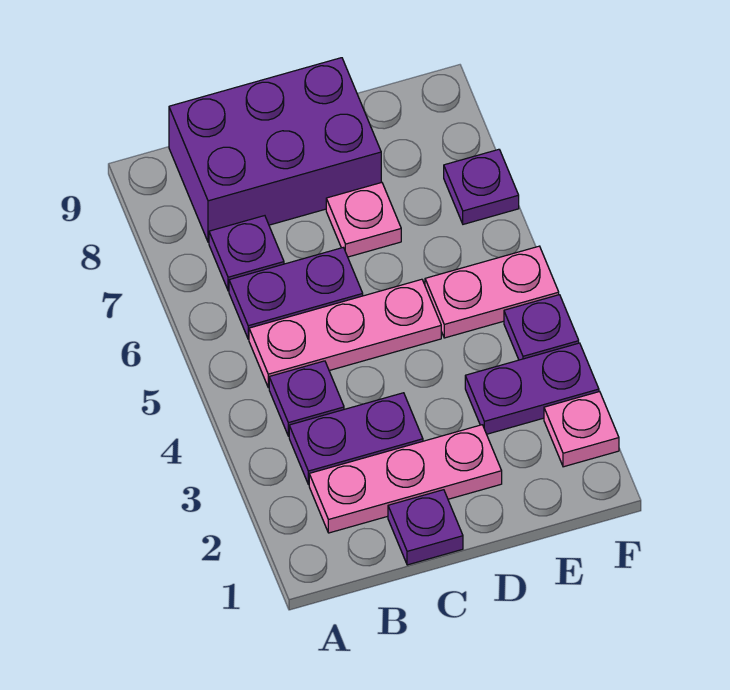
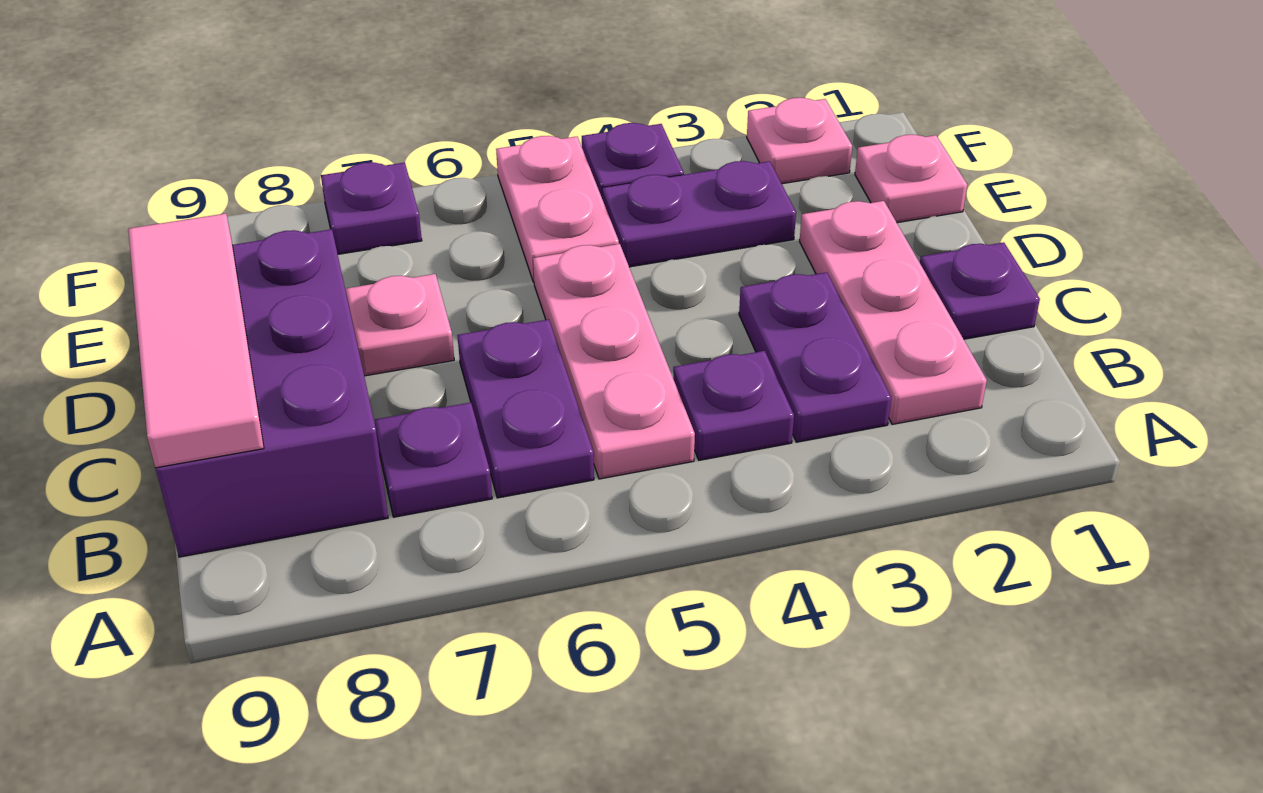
none -> pink tile B9:D9 level 2
none -> pink plate E1 level 1
purple plate E3:F3 level 1 -> purple plate E3:E4 level 1

